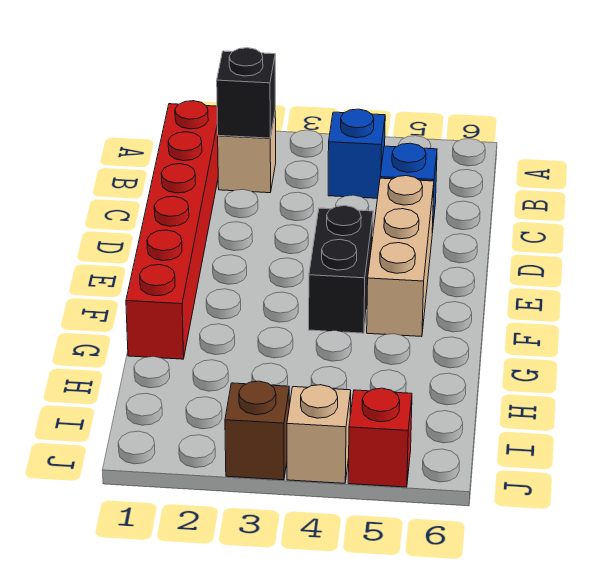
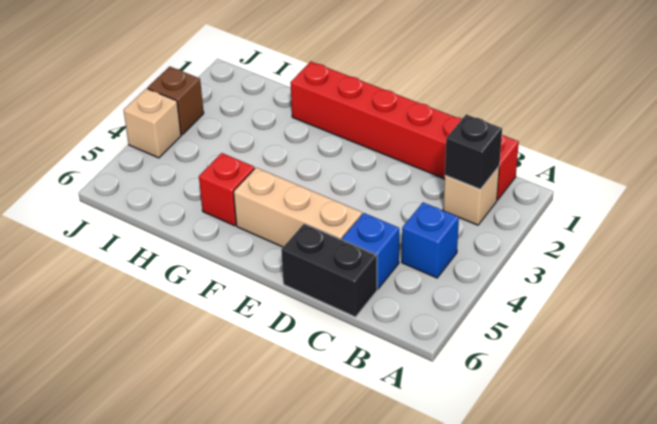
black brick E4:F4 level 1 -> black brick C6:D6 level 1
red brick J5 level 1 -> red brick G5 level 1

